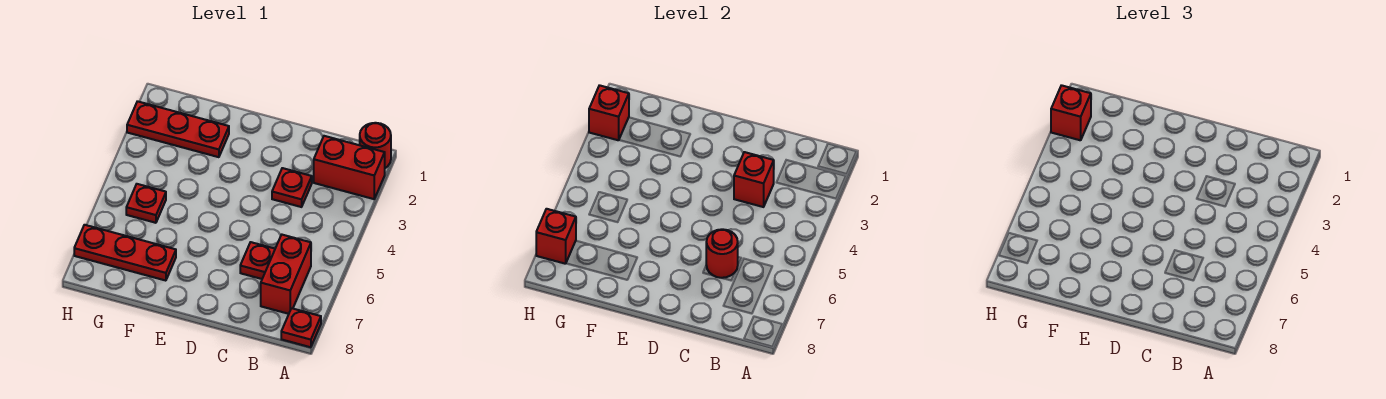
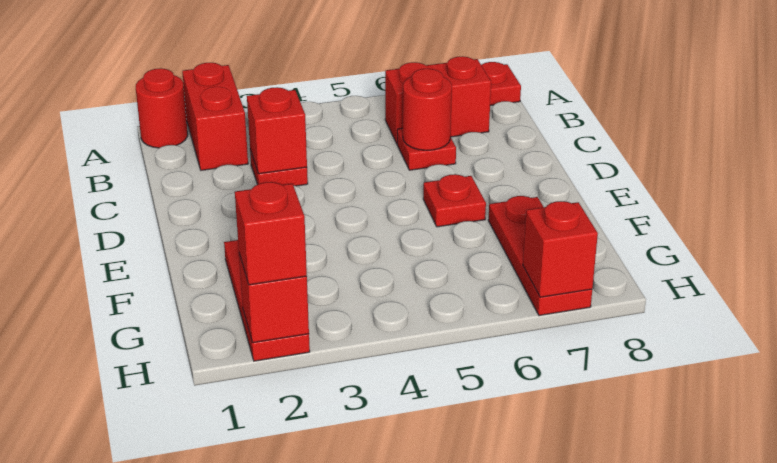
red plate G5 level 1 -> red plate E6 level 1

